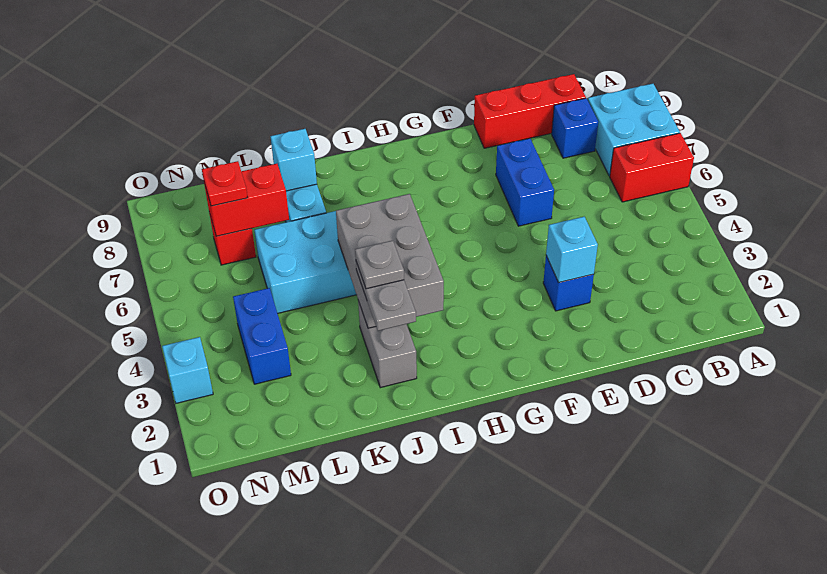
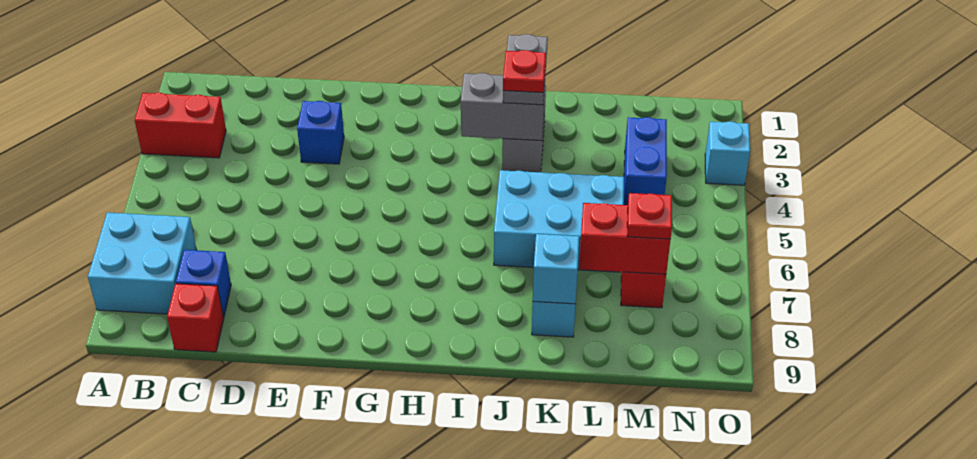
red brick A6:B6 level 1 -> red brick A3:B3 level 1
red brick C9:E9 level 1 -> red brick C9 level 1
cyan brick E3 level 2 -> none
blue brick E6:E7 level 1 -> none
grey brick I3:J5 level 2 -> grey brick I3:J3 level 2
grey plate J3 level 4 -> red plate J3 level 4

